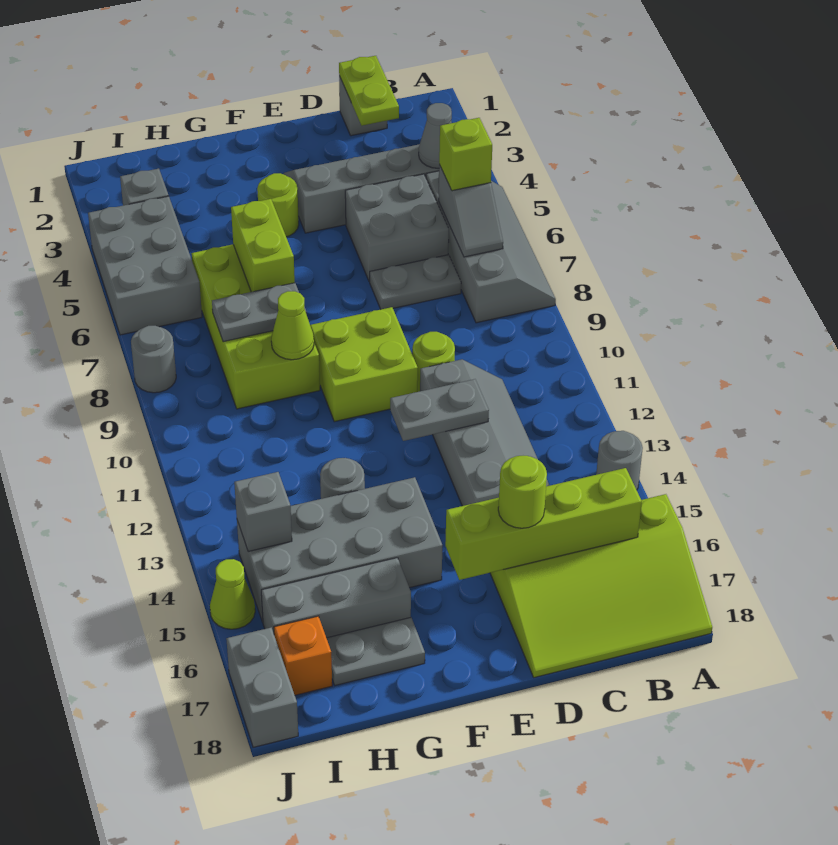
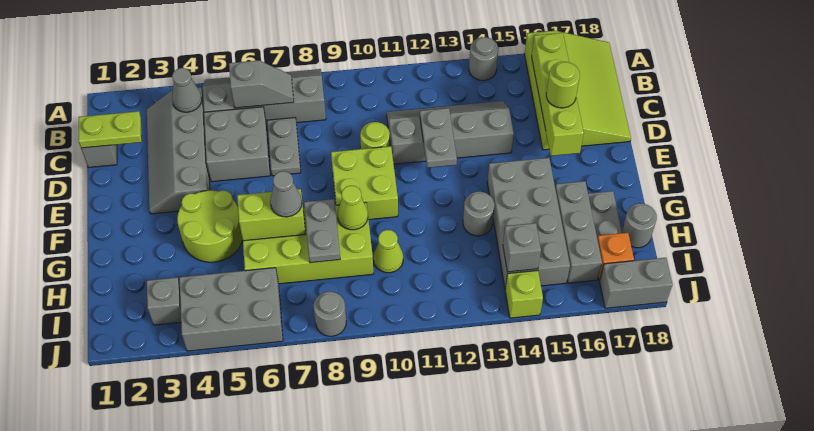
lime brick B6 level 3 -> lime brick J14 level 1
lime round brick F4 level 1 -> lime round brick F4:G5 level 1
none -> grey cone G7 level 3
none -> grey round brick H18 level 1
lime cone J15 level 1 -> lime cone H10 level 1

